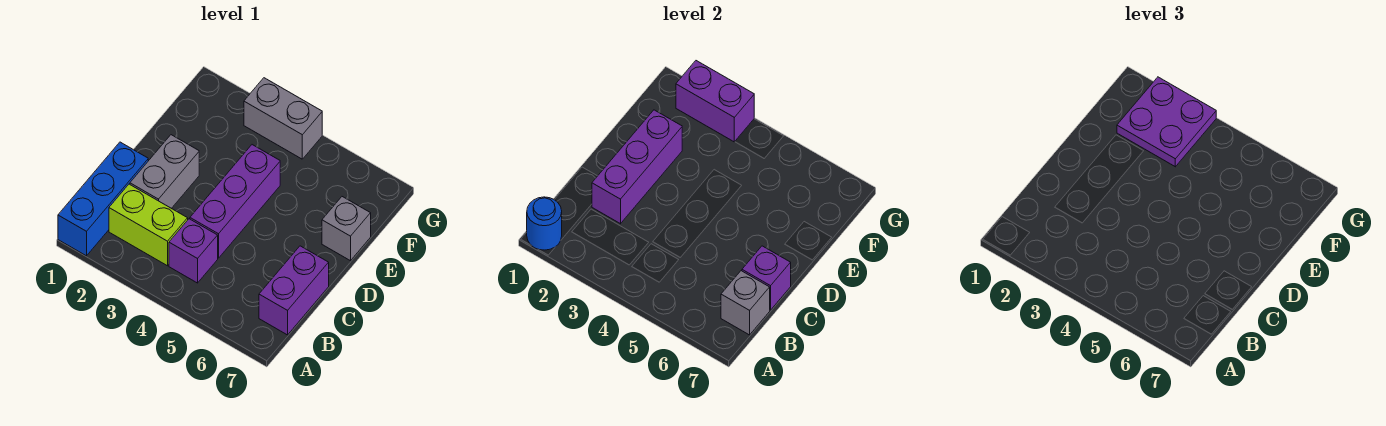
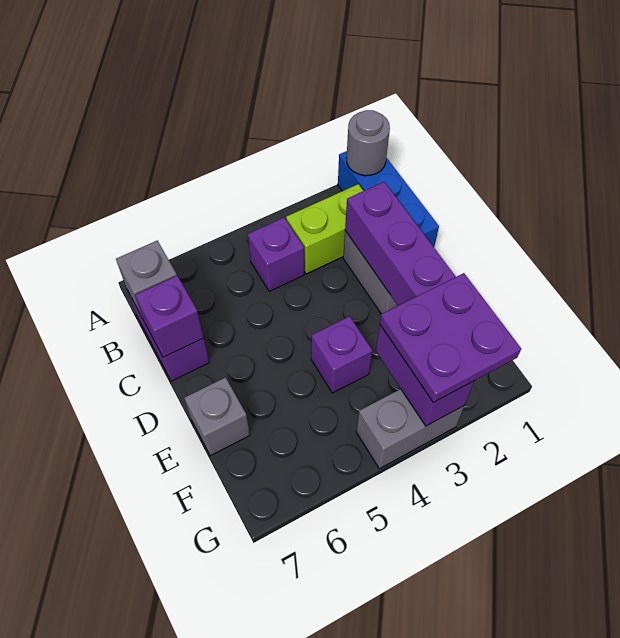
blue round brick A1 level 2 -> grey round brick A1 level 2
purple brick C4:E4 level 1 -> purple brick E4 level 1
purple brick G2:G3 level 2 -> purple brick F3:G3 level 2

